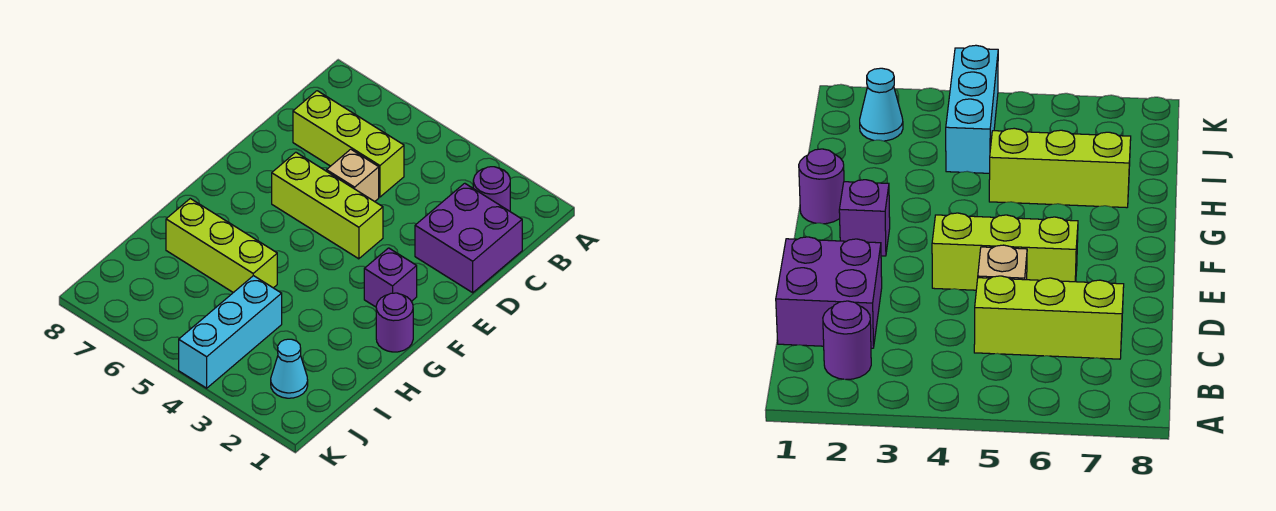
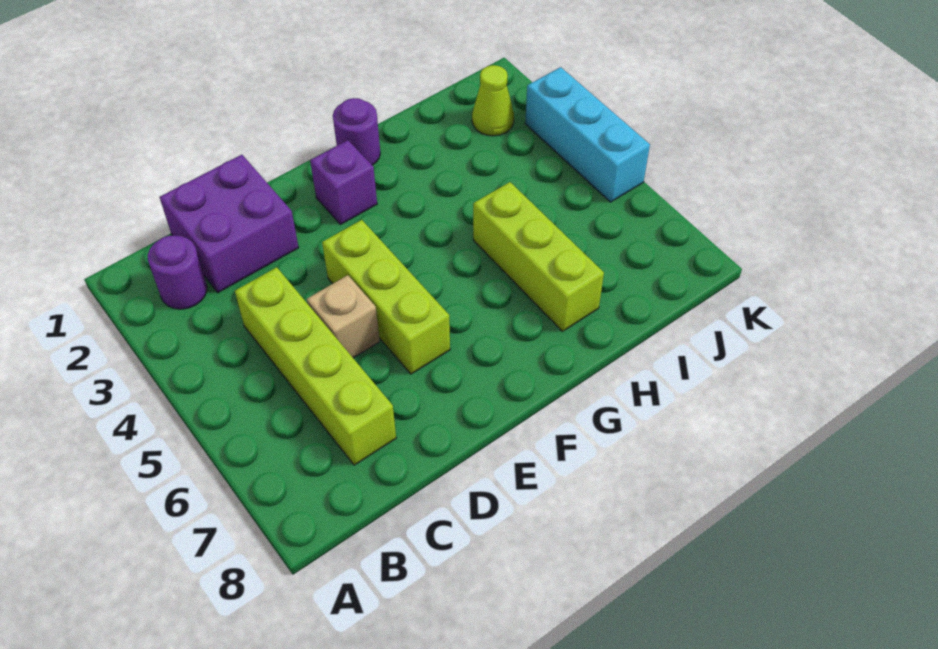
lime brick C5:C7 level 1 -> lime brick C4:C7 level 1
cyan brick I4:K4 level 1 -> cyan brick K3:K5 level 1
cyan cone J2 level 1 -> lime cone J2 level 1

